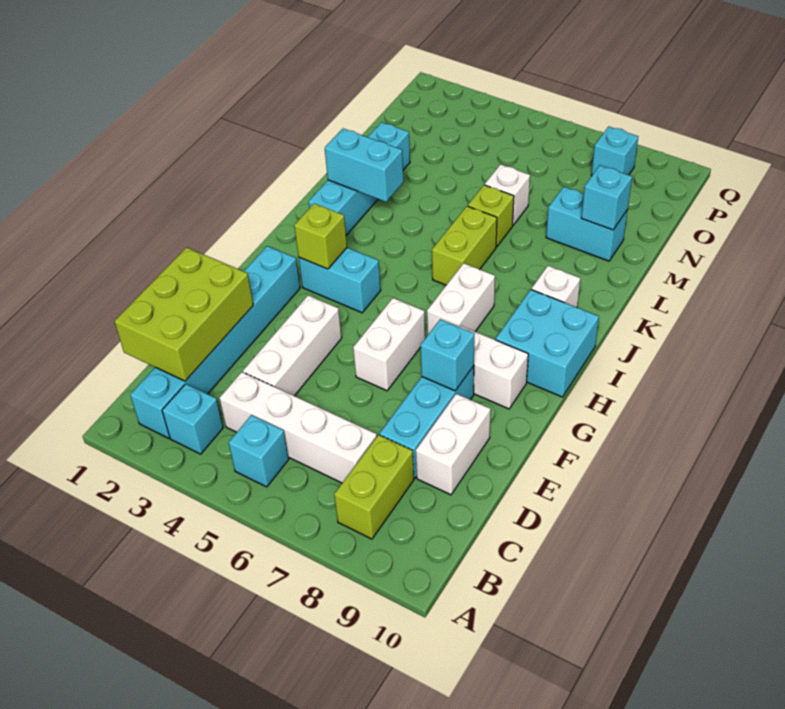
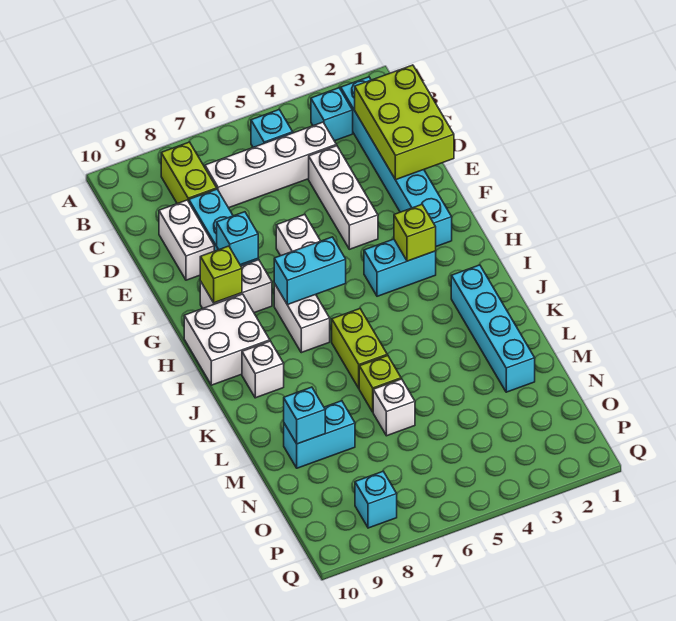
none -> lime brick G9 level 2
cyan brick H9:I10 level 1 -> white brick H9:I10 level 1
cyan brick K2:K3 level 2 -> cyan brick H6:H7 level 2

